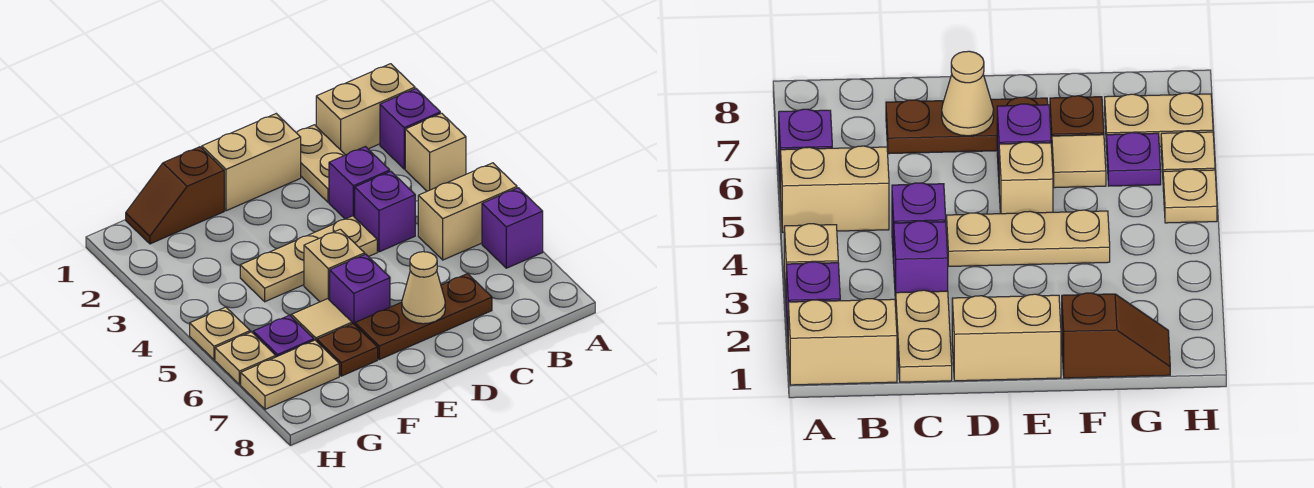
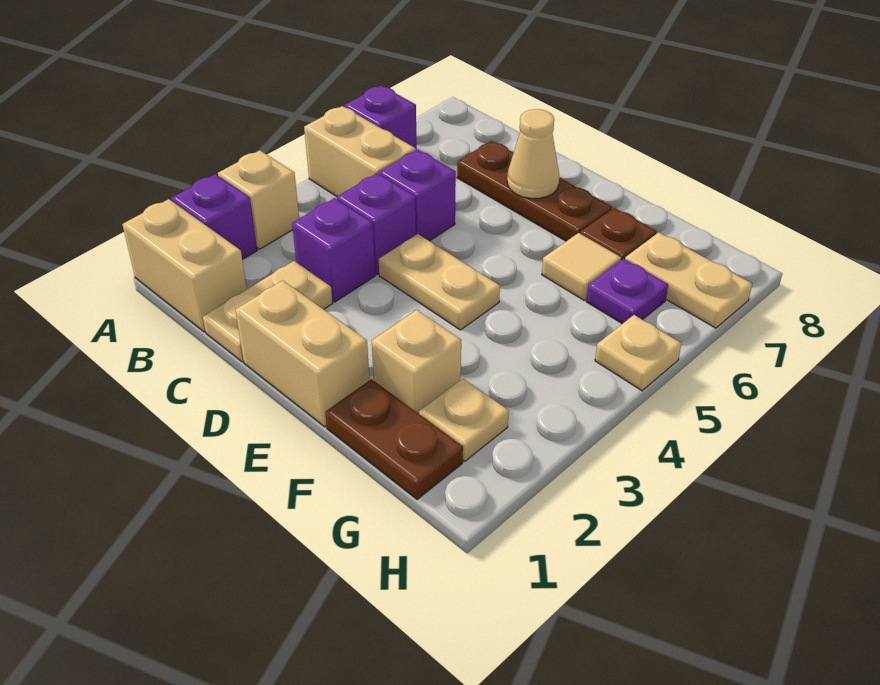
tan plate D4:F4 level 1 -> tan plate D4:E4 level 1
tan brick E5 level 1 -> tan brick F2 level 1
purple brick E6 level 1 -> purple brick C5 level 1
brown slope F1:G1 level 1 top F -> brown plate F1:G1 level 1
tan plate H6 level 1 -> tan plate G2 level 1

